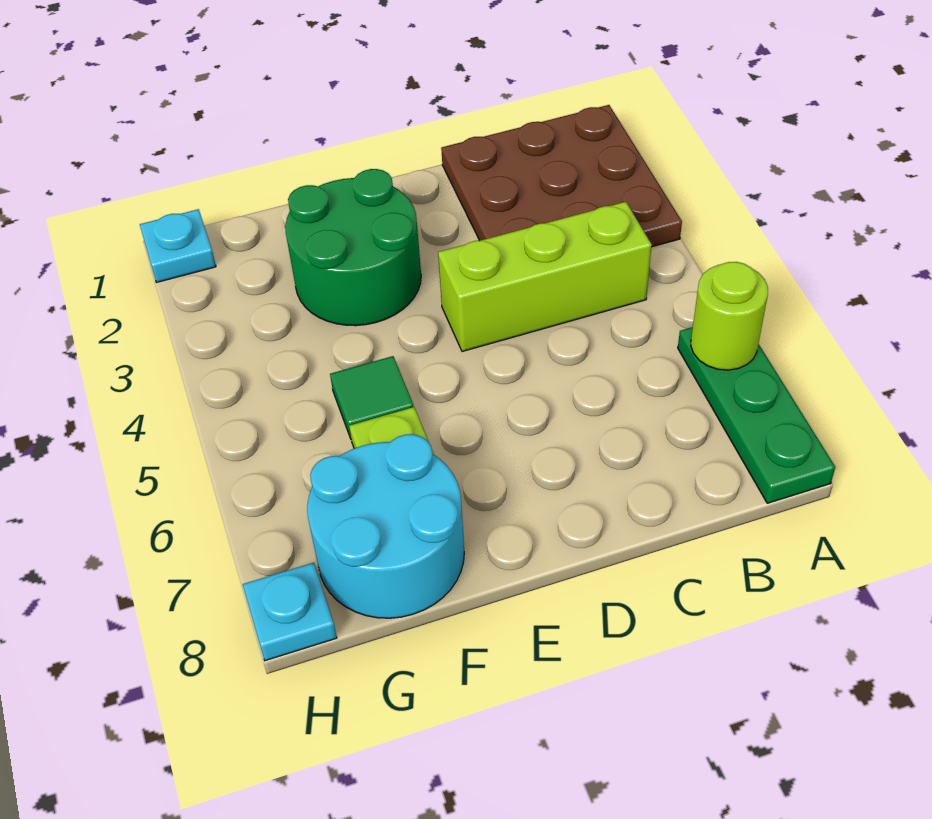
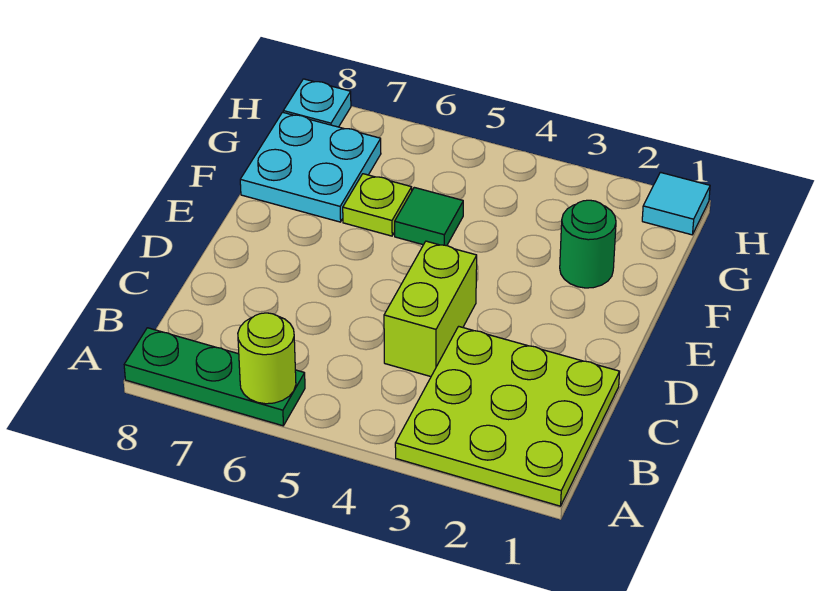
brown plate A1:C3 level 1 -> lime plate A1:C3 level 1
lime brick B4:D4 level 1 -> lime brick C4:D4 level 1
green round brick E2:F3 level 1 -> green round brick F2 level 1
cyan round brick F7:G8 level 1 -> cyan plate F7:G8 level 1
cyan plate H1 level 1 -> cyan tile H1 level 1

